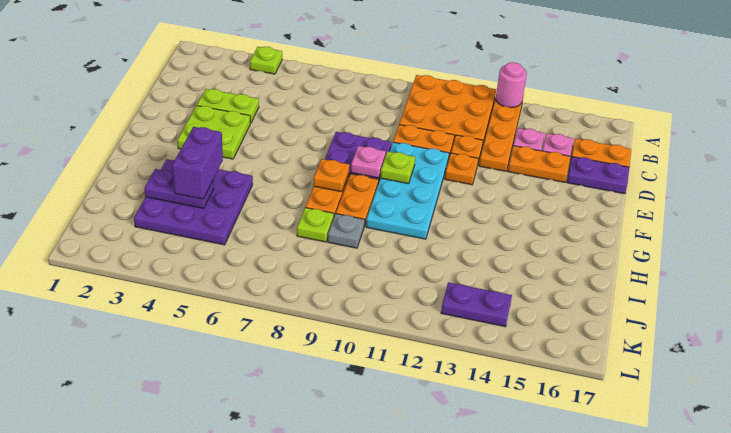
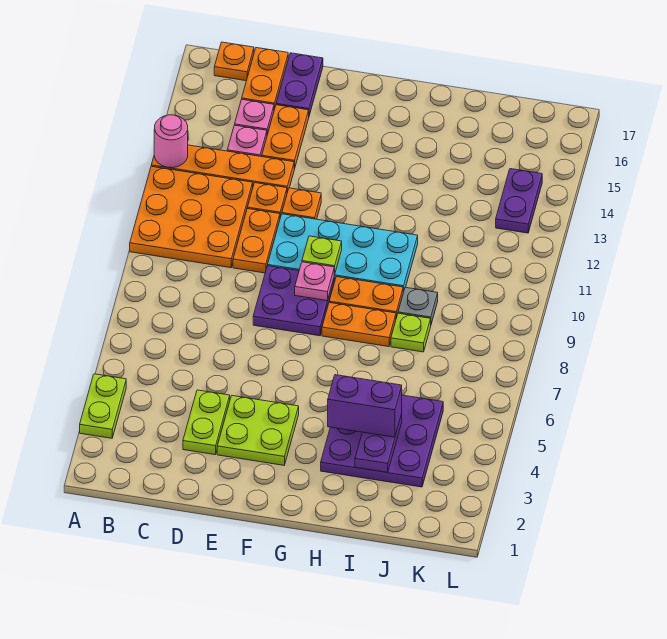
lime plate A4 level 1 -> lime plate A3:A4 level 1
orange plate G8 level 2 -> orange plate B17 level 1

